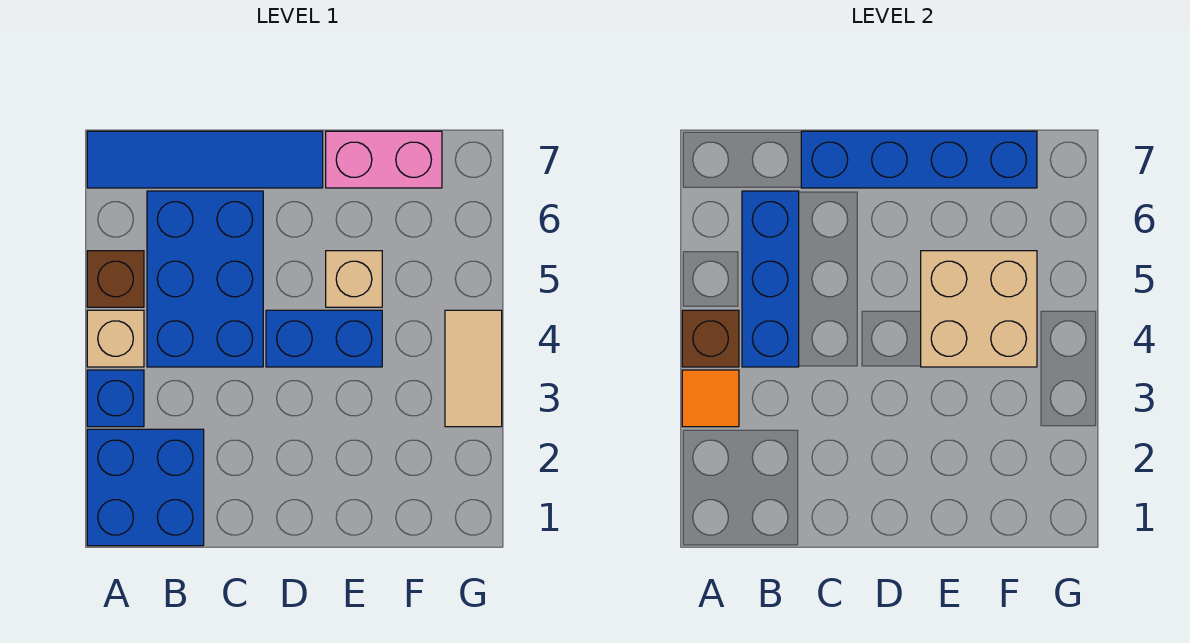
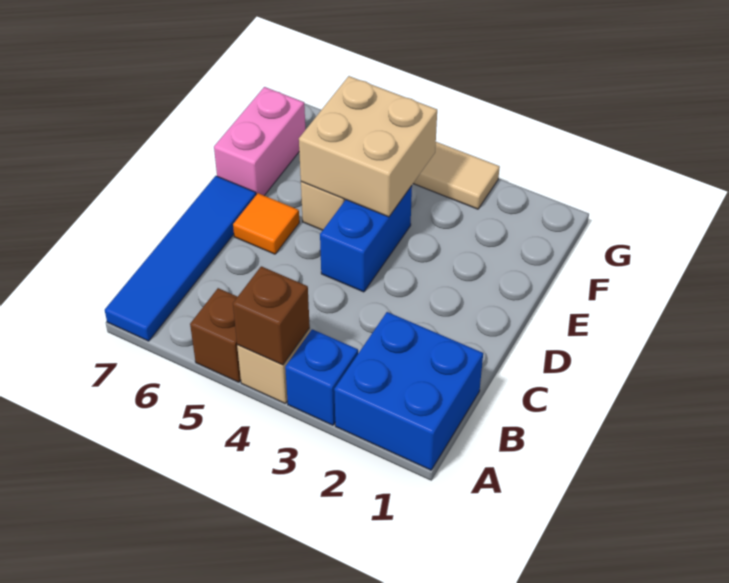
orange tile A3 level 2 -> orange tile D6 level 1
blue brick B4:C6 level 1 -> none
blue brick B4:B6 level 2 -> none
blue brick C7:F7 level 2 -> none

